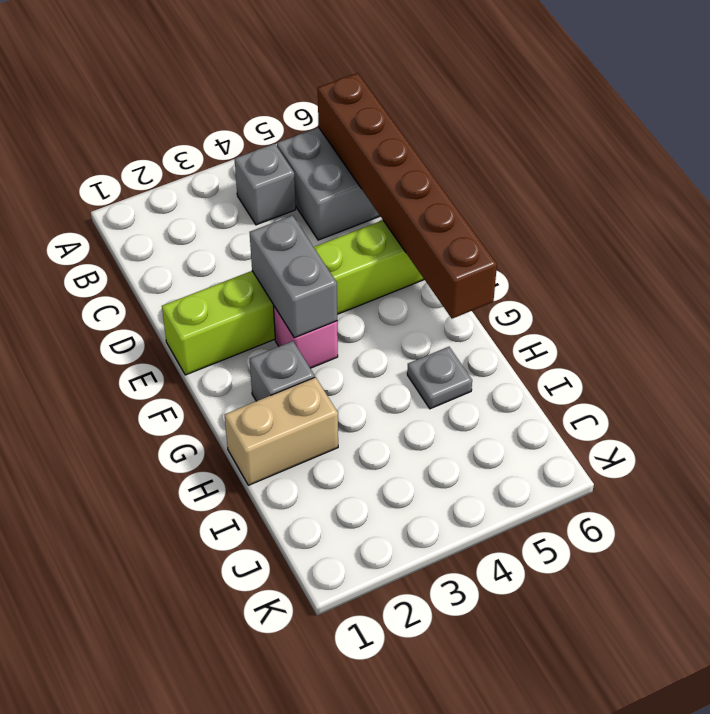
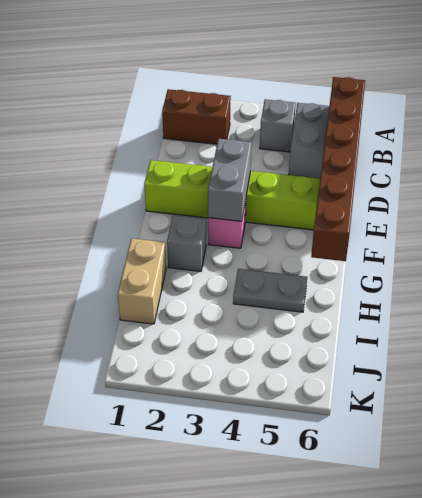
none -> brown brick B1:B2 level 1
tan brick H1:H2 level 1 -> tan brick H1:I1 level 1
grey plate H5 level 1 -> grey plate H4:H5 level 1

